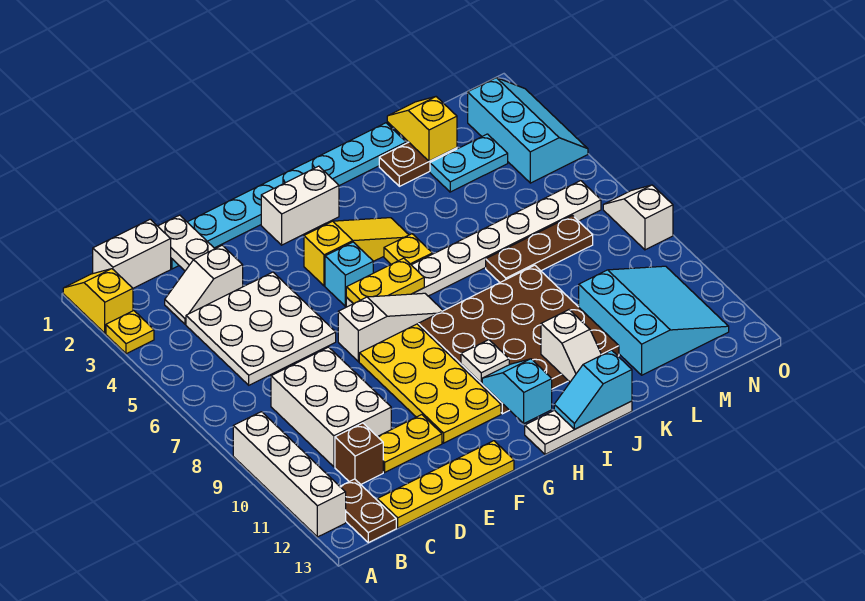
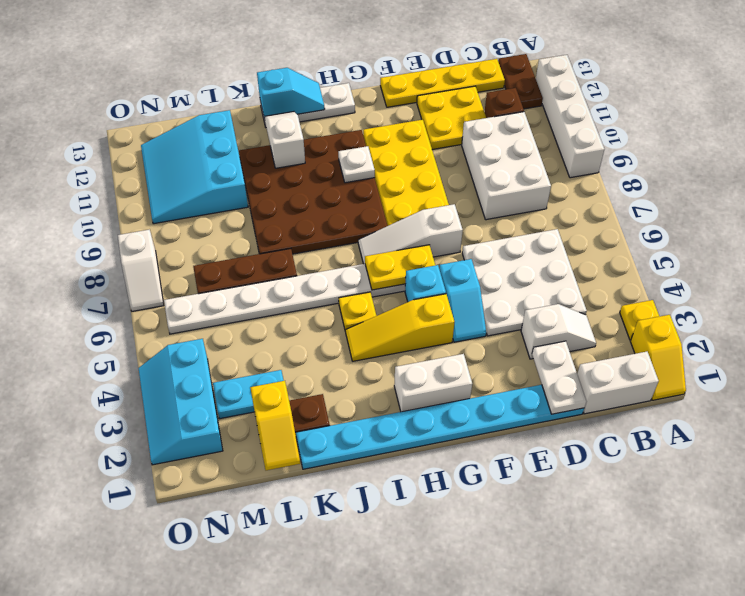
yellow plate D11:E11 level 1 -> yellow plate D11:E12 level 1
cyan slope H11:H12 level 2 top 12 -> cyan slope F4:F5 level 1 top 5

